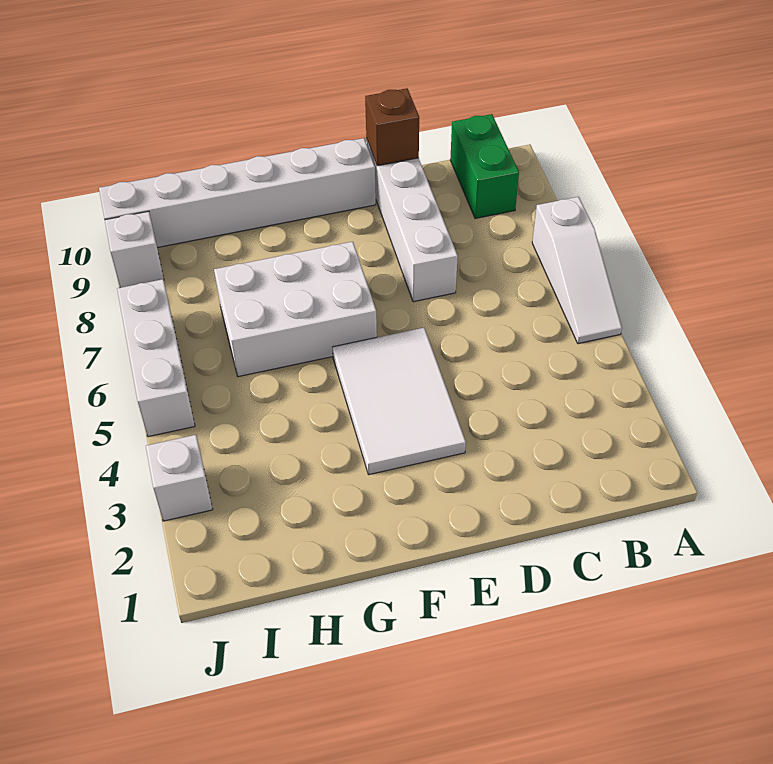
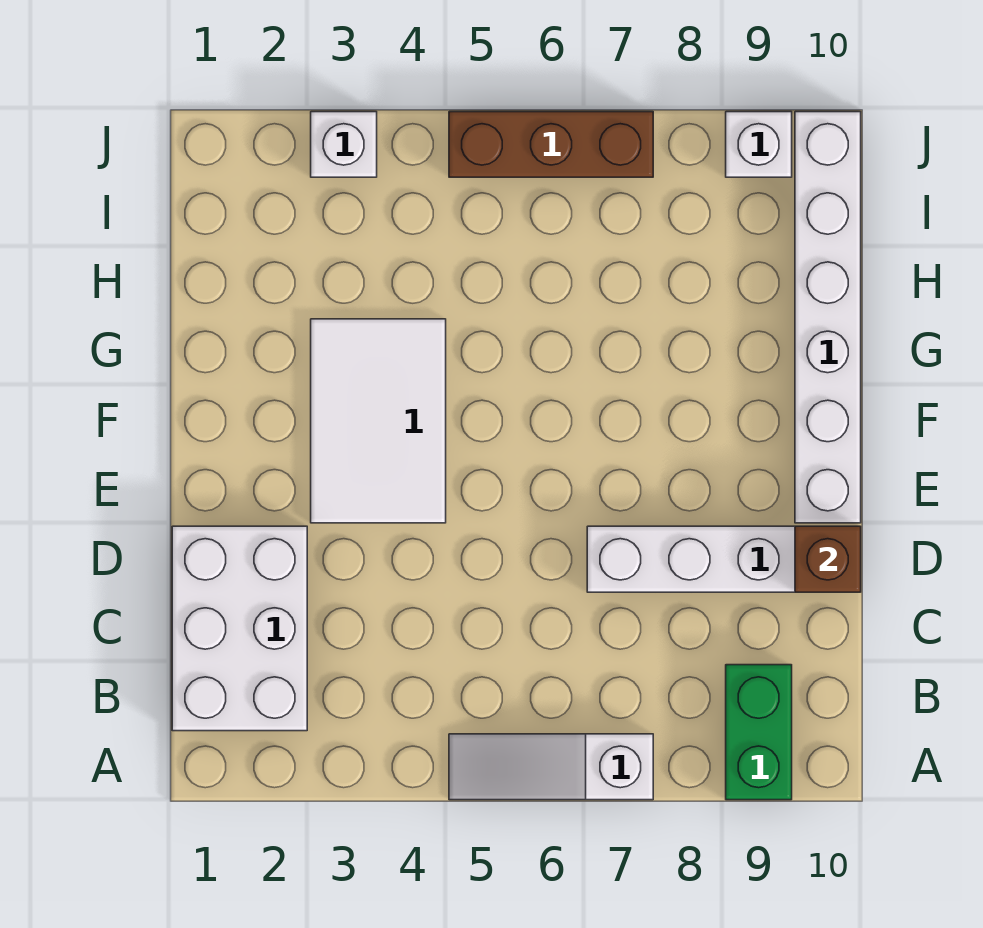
green brick B9:B10 level 1 -> green brick A9:B9 level 1
white tile E3:F5 level 1 -> white tile E3:G4 level 1
white brick F6:H7 level 1 -> white brick B1:D2 level 1
white brick J5:J7 level 1 -> brown brick J5:J7 level 1

